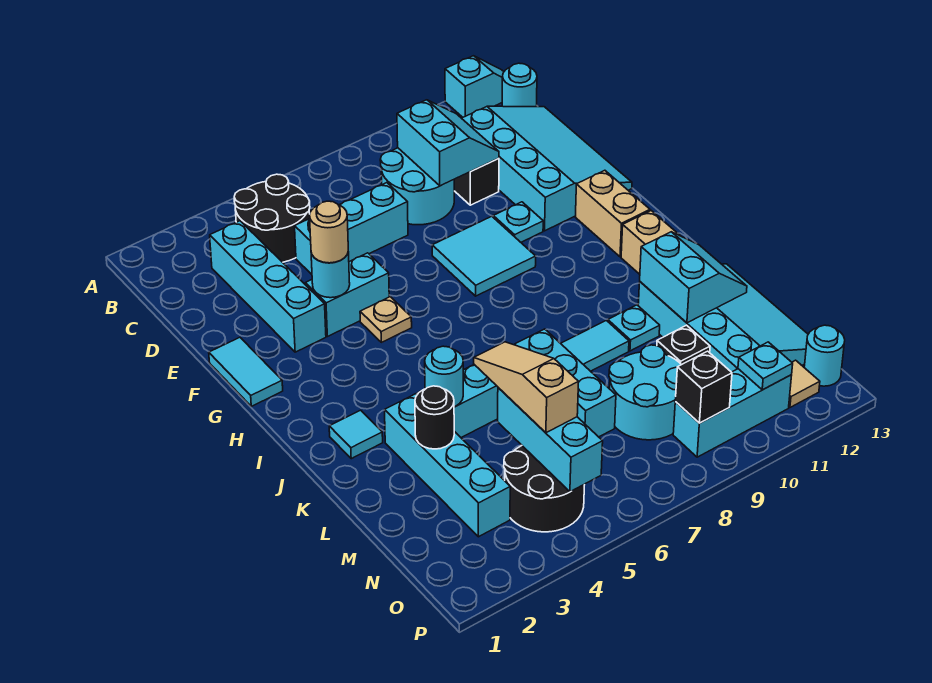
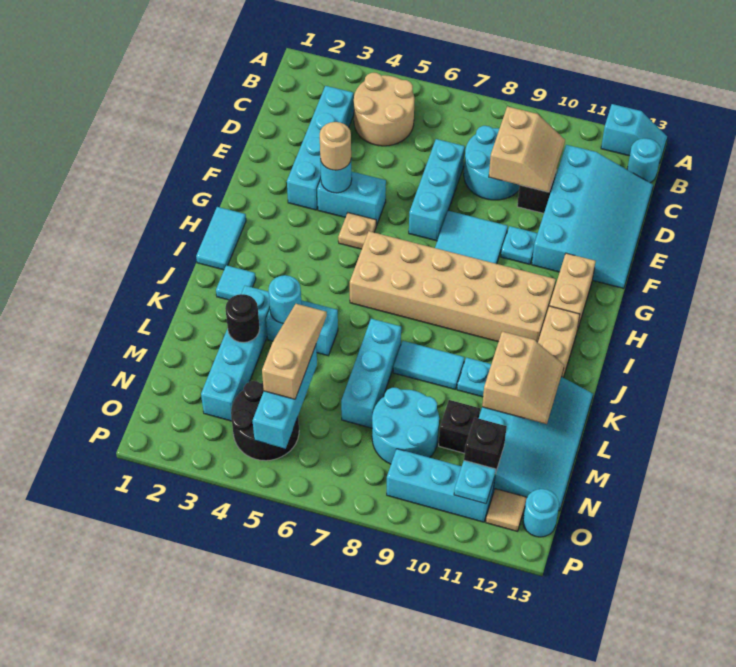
black round brick B4:C5 level 1 -> tan round brick B4:C5 level 1
cyan slope C9:D10 level 2 top 9 -> tan slope C9:D10 level 2 top 9
cyan brick D5:D7 level 1 -> cyan brick D7:F7 level 1
cyan tile F1:G1 level 1 -> cyan tile H1:I1 level 1
none -> tan brick H6:I11 level 1
cyan slope K11:L12 level 2 top 11 -> tan slope K11:L12 level 2 top 11
black brick O9 level 2 -> black brick N11 level 2

